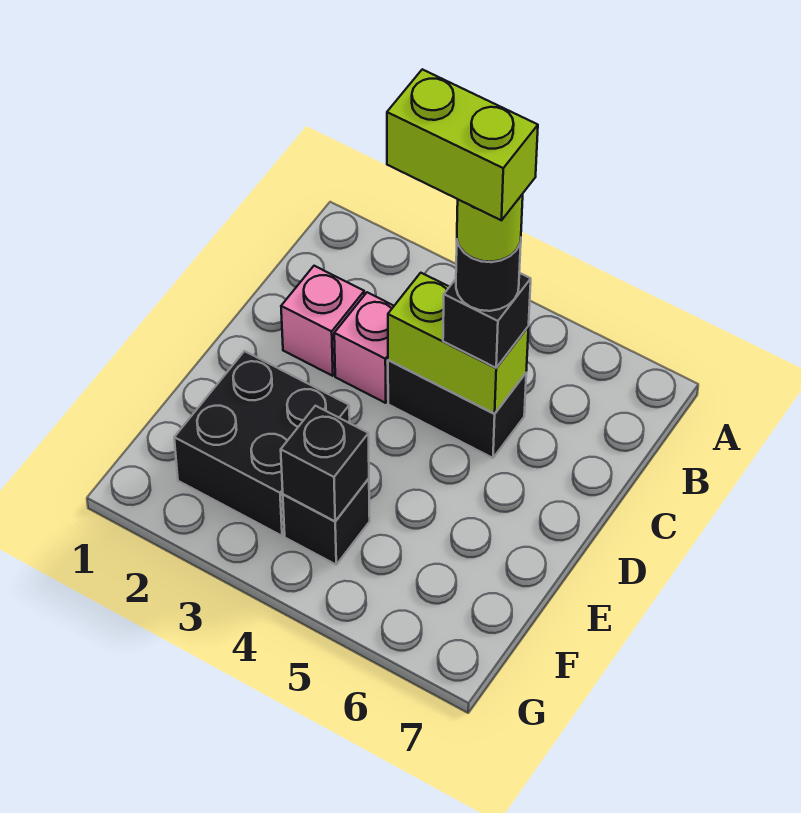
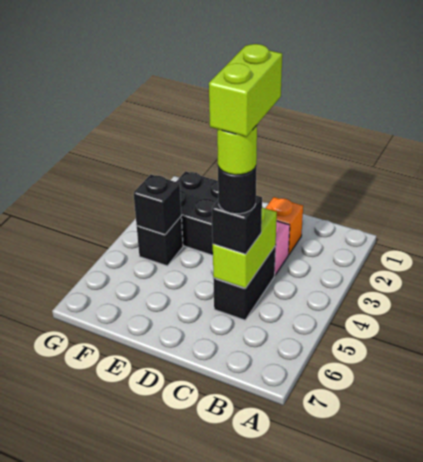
pink brick C2 level 1 -> orange brick C2 level 1

